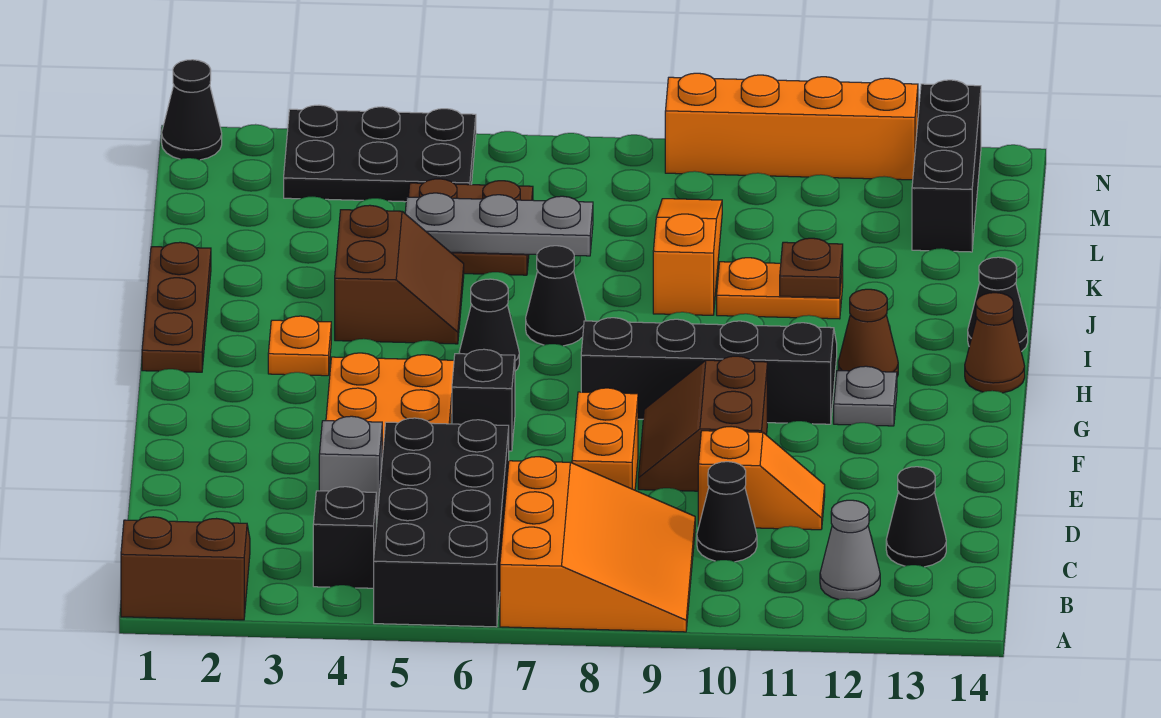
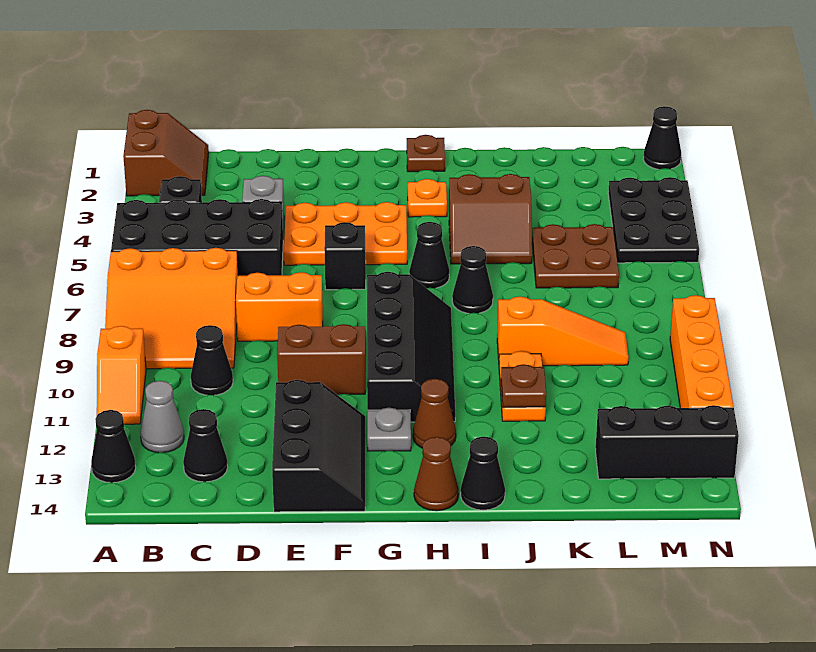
none -> black cone A13 level 1
orange slope D10:D11 level 1 top 10 -> orange slope A10:A11 level 1 top 10
none -> black slope E12:F14 level 1 top E
brown plate H1:J1 level 1 -> brown plate H1 level 1
grey plate K5:K7 level 2 -> none

